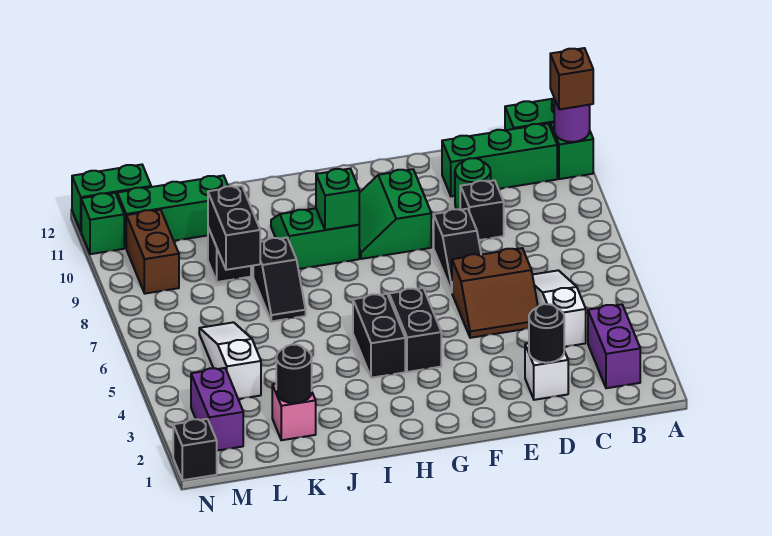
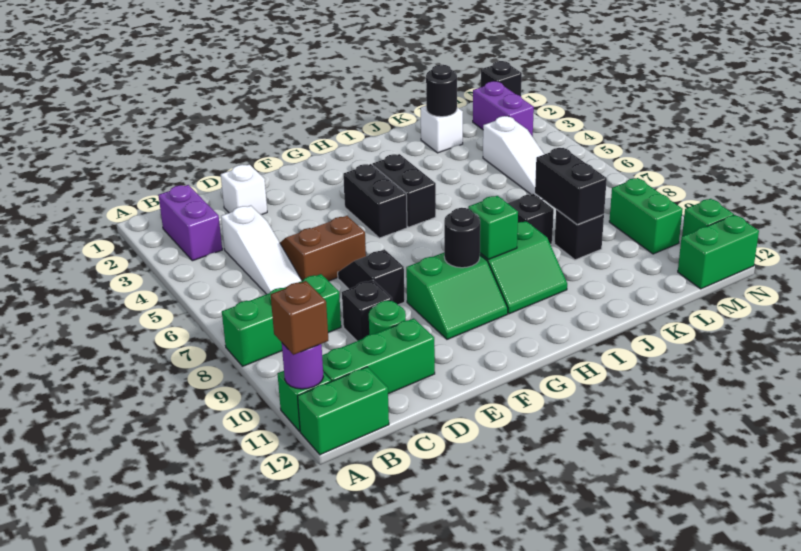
black round brick D2 level 2 -> black round brick G9 level 2
green slope F9:G10 level 1 top F -> green slope F9:G10 level 1 top 9
pink brick K2 level 1 -> white brick K2 level 1
green brick K11:M11 level 1 -> green brick A8:C8 level 1
brown brick M9:M10 level 1 -> green brick M9:M10 level 1

